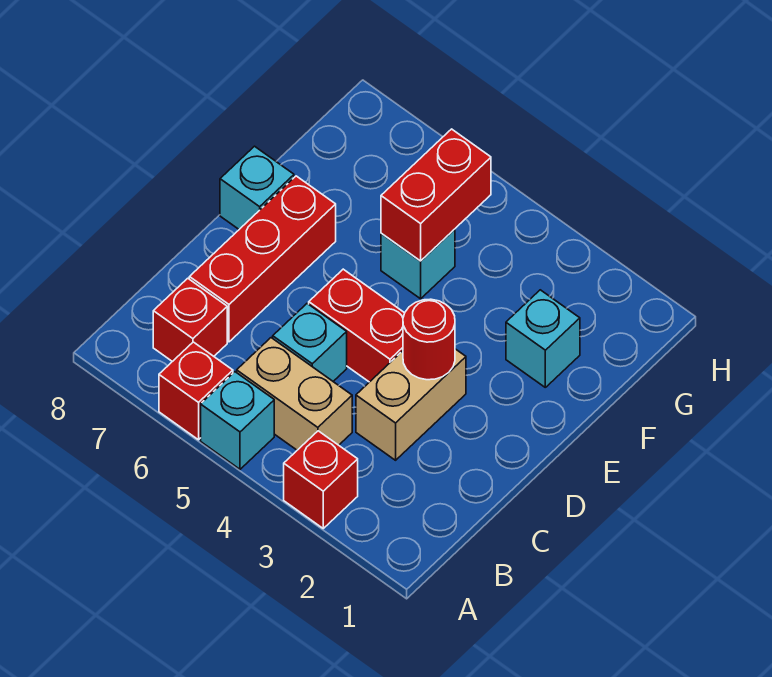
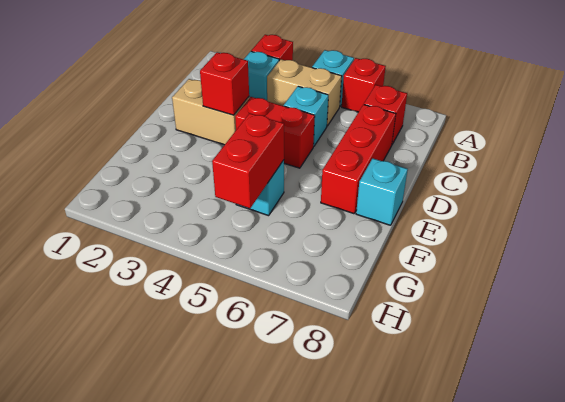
tan brick C3:D3 level 1 -> tan brick D2:D3 level 1
red round brick D3 level 2 -> red brick D3 level 2
cyan brick F2 level 1 -> cyan brick B3 level 1

